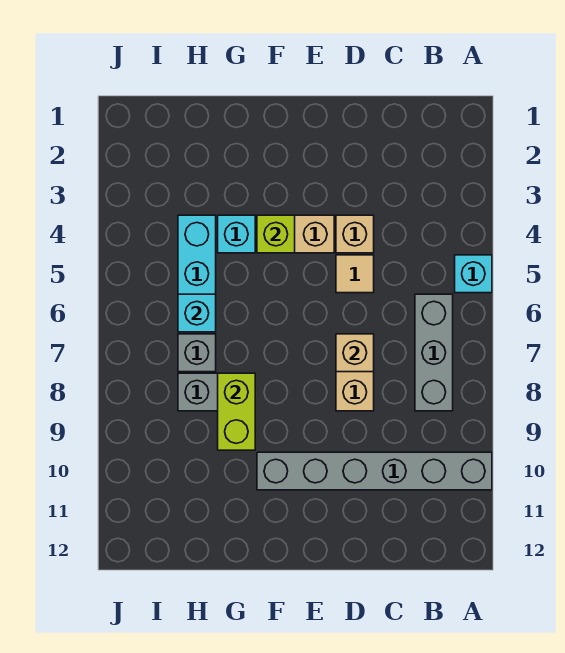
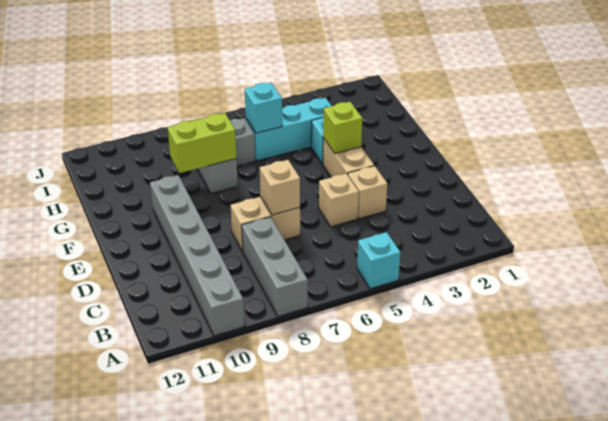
grey brick B6:B8 level 1 -> grey brick A8:C8 level 1
tan tile D5 level 1 -> tan brick D5 level 1

